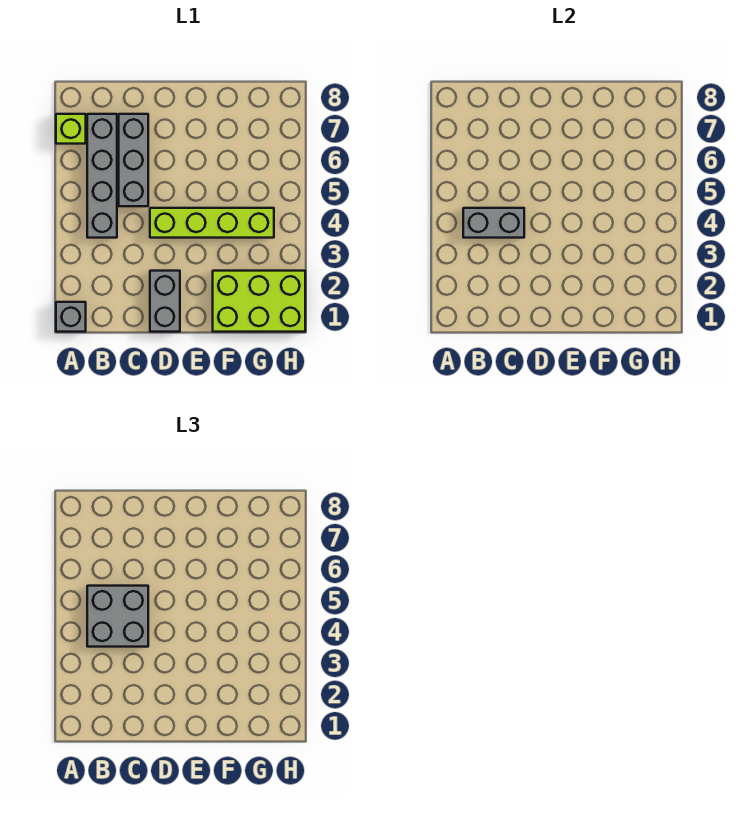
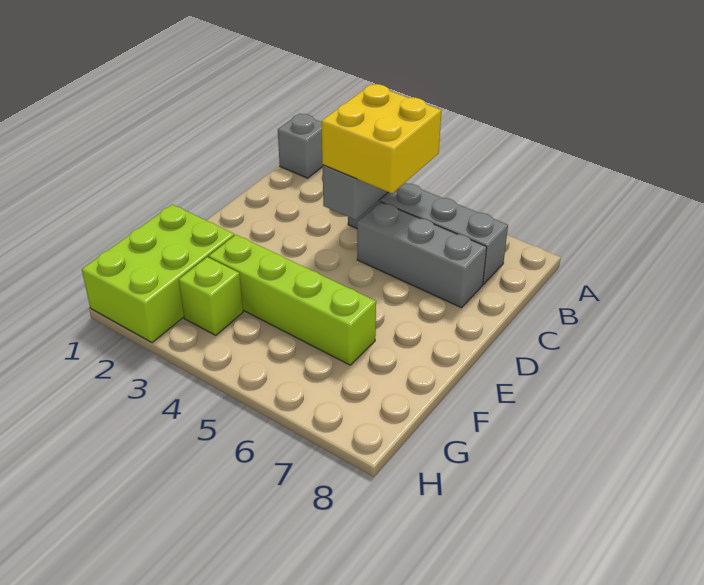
lime brick A7 level 1 -> lime brick G3 level 1
grey brick B4:C5 level 3 -> yellow brick B4:C5 level 3
grey brick D1:D2 level 1 -> none
lime brick D4:G4 level 1 -> lime brick F3:F6 level 1

